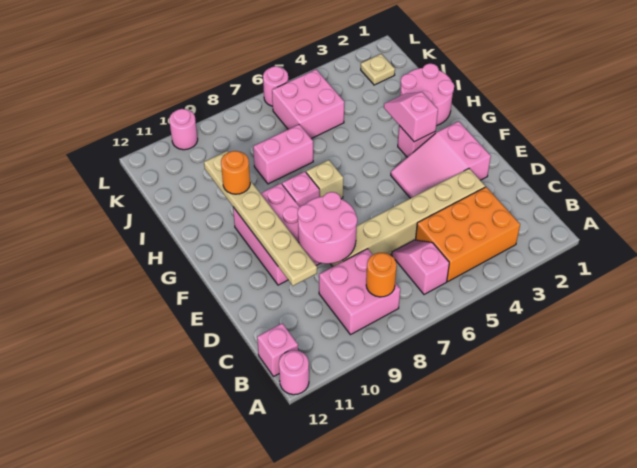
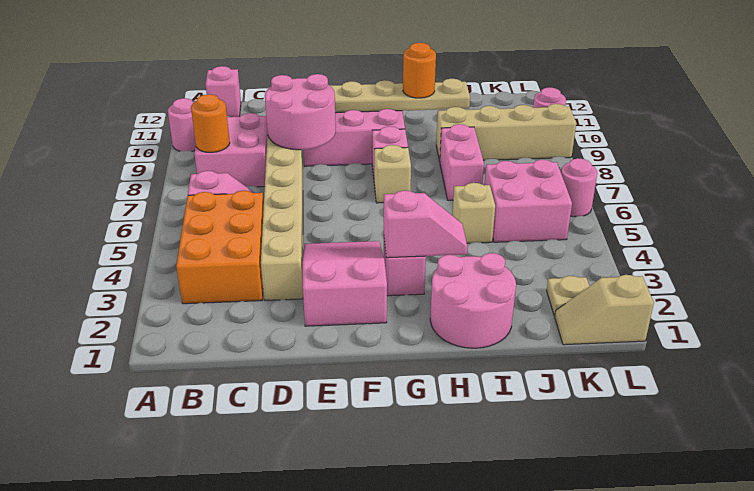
pink round brick A12 level 1 -> pink round brick A10 level 1
none -> tan brick I5 level 1
none -> tan brick I9:L9 level 1
none -> tan slope K1:L1 level 1 top L

